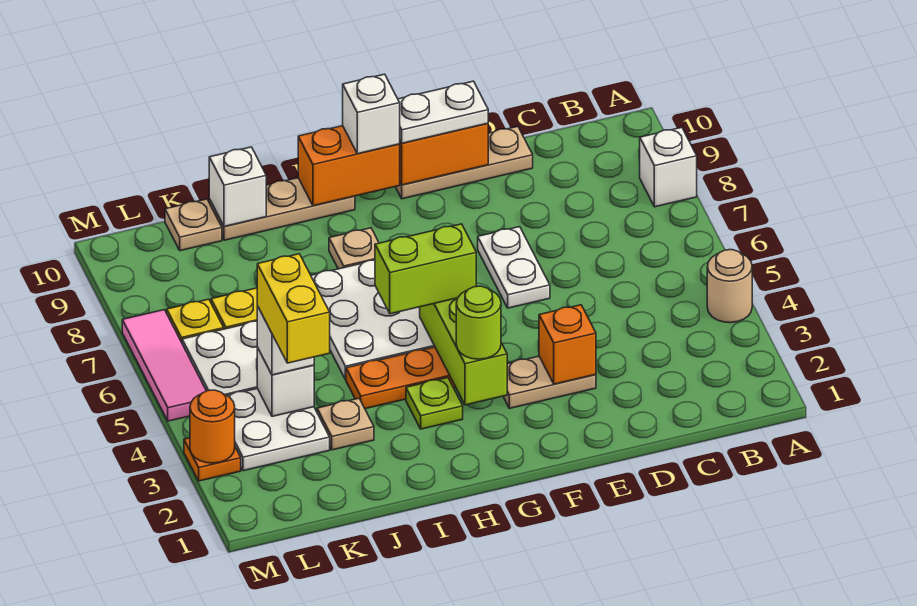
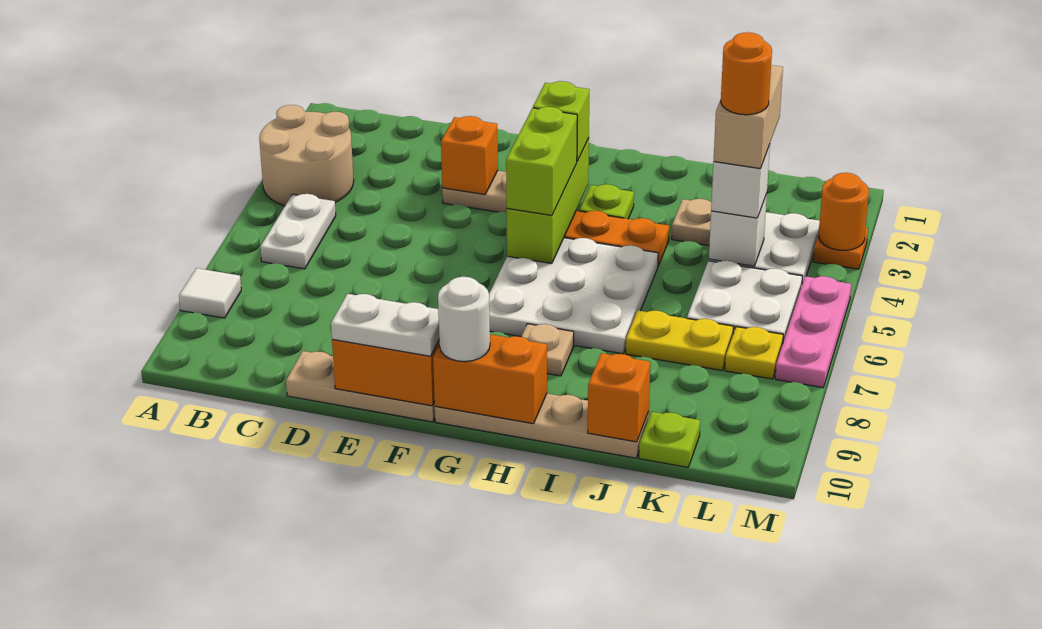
tan round brick A4 level 1 -> tan round brick A3:B4 level 1
white brick A8 level 1 -> white tile A8 level 1
white plate E6:E7 level 1 -> white plate B5:B6 level 1
lime round brick G3 level 3 -> lime brick G3 level 3
lime brick G5:H5 level 3 -> lime brick G4:G5 level 3
white brick G10 level 3 -> white round brick G10 level 3
tan plate H10:J10 level 1 -> tan plate G10:J10 level 1
white brick J10 level 2 -> orange brick J10 level 2
yellow brick K3:K4 level 4 -> tan brick K3:K4 level 4
none -> orange round brick K4 level 5
tan plate K10 level 1 -> lime plate K10 level 1
pink tile M5:M7 level 1 -> pink plate M5:M7 level 1

